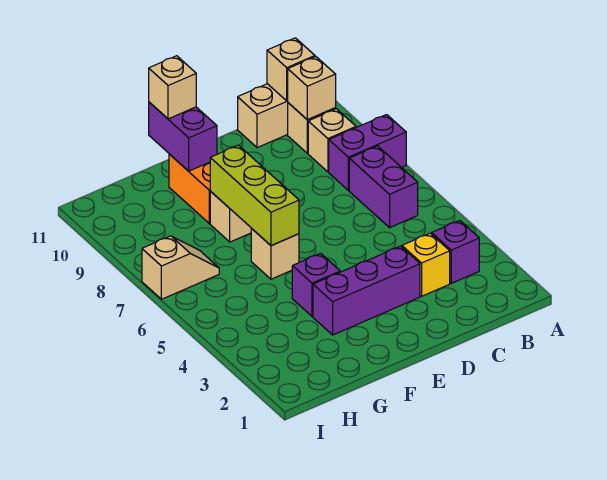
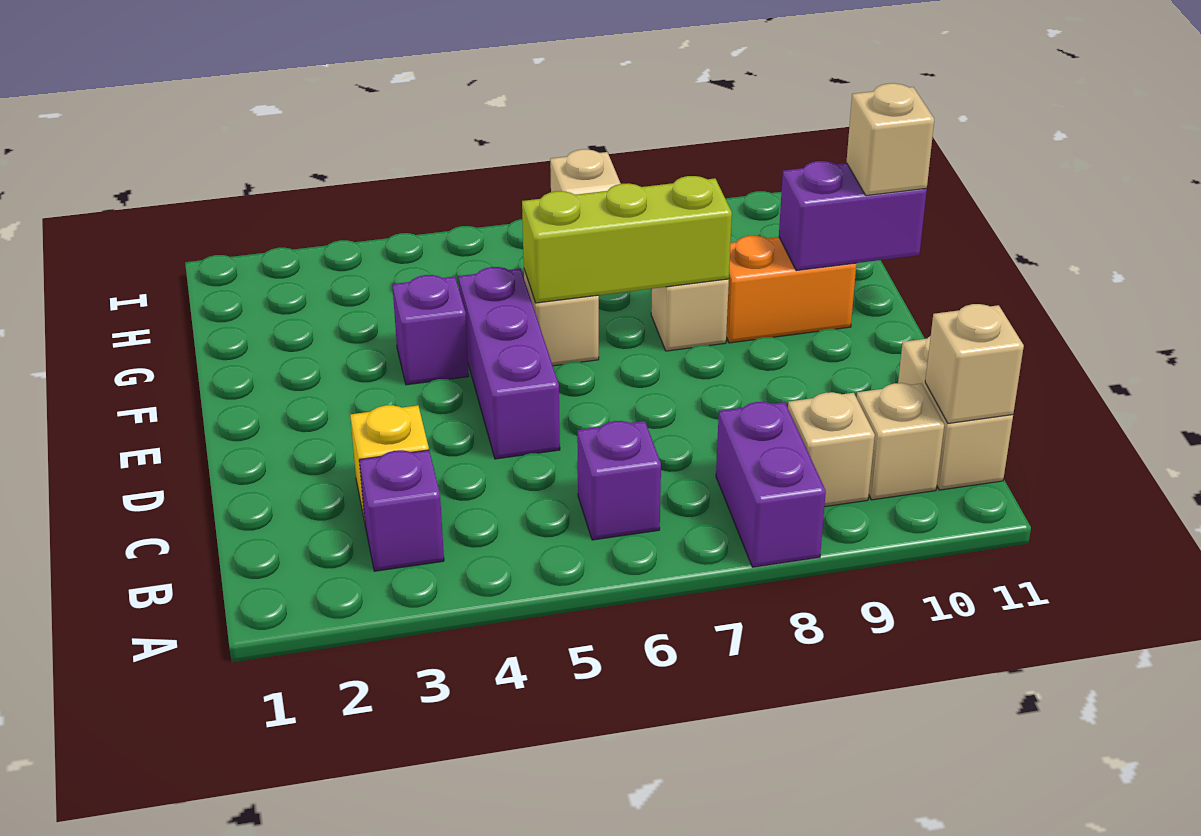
purple brick B6:B7 level 1 -> purple brick B6 level 1
tan brick B10 level 2 -> none
purple brick D3:F3 level 1 -> purple brick D5:F5 level 1

